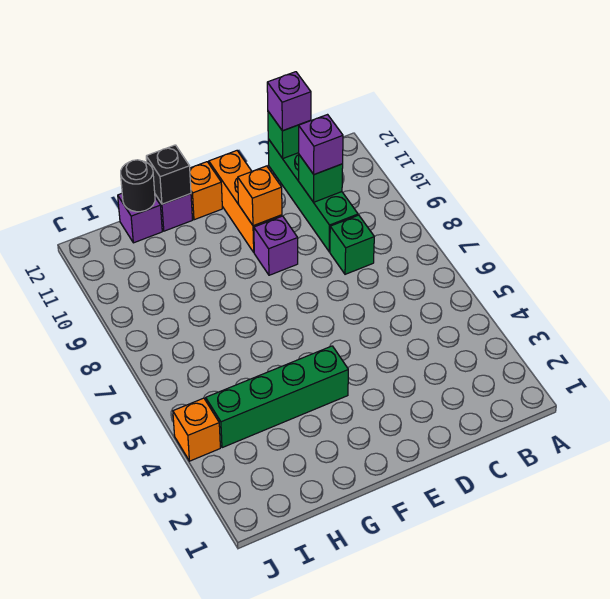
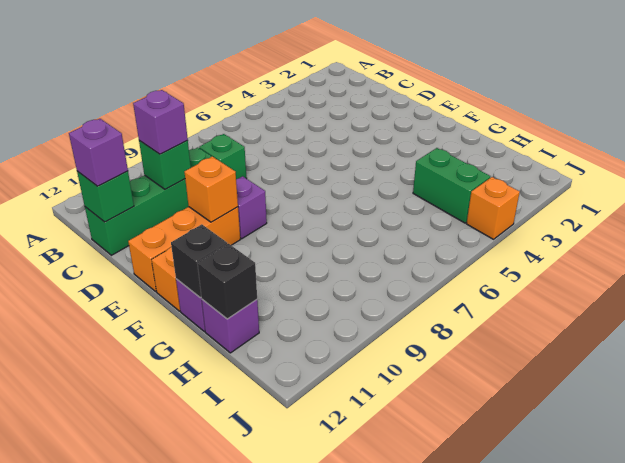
green brick F4:I4 level 1 -> green brick H4:I4 level 1
black round brick H12 level 2 -> black brick H12 level 2

